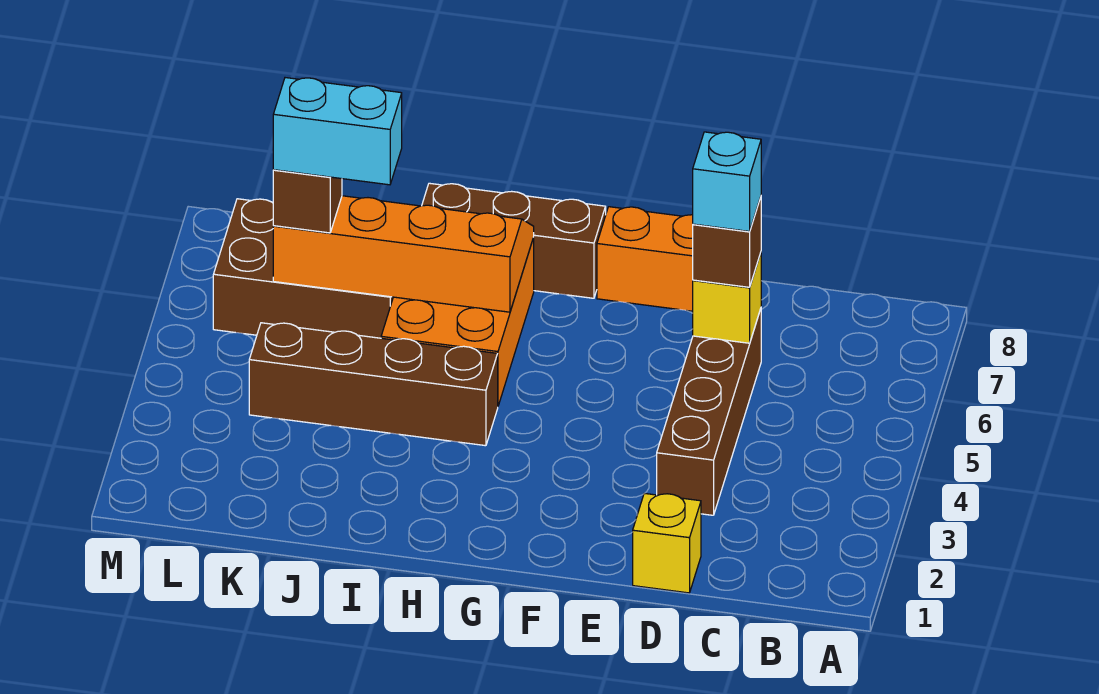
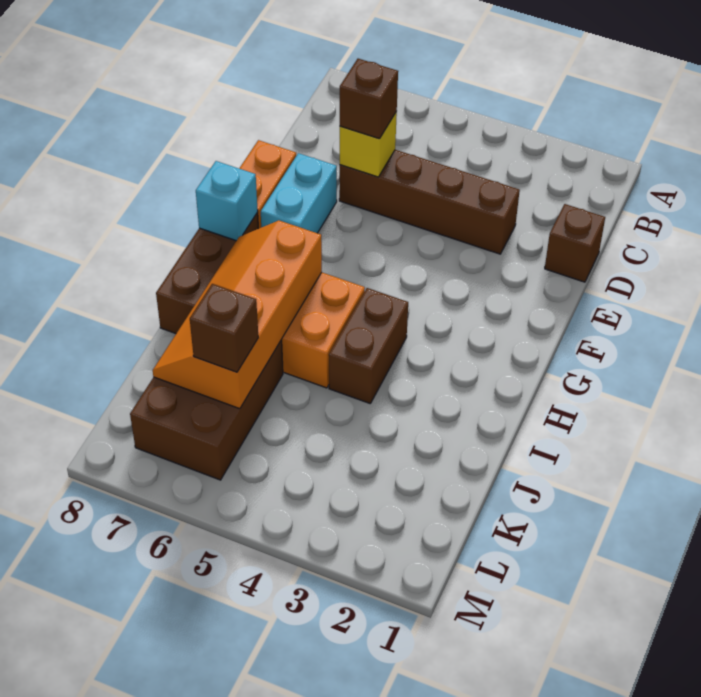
yellow brick D1 level 1 -> brown brick D1 level 1
cyan brick D6 level 4 -> cyan brick G8 level 2
brown brick H4:K4 level 1 -> brown brick H4:I4 level 1
cyan brick J6:K6 level 4 -> cyan brick E7:F7 level 1

